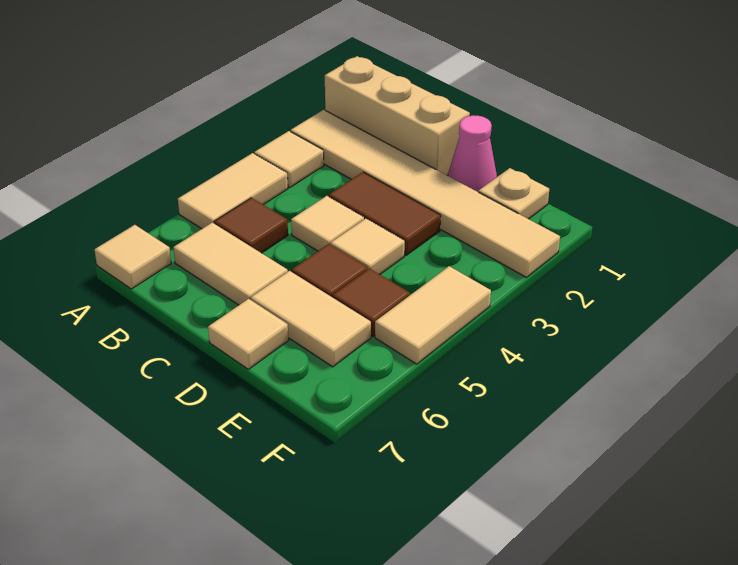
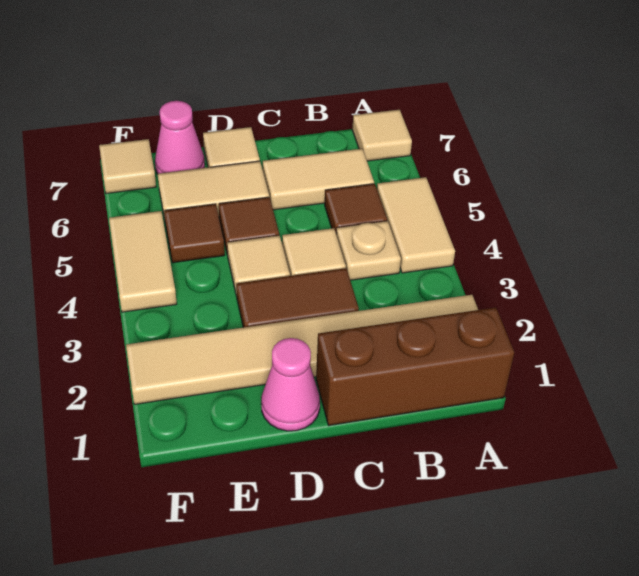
tan brick A1:C1 level 1 -> brown brick A1:C1 level 1
tan tile A3 level 1 -> tan tile F7 level 1
tan plate E1 level 1 -> tan plate B4 level 1
none -> pink cone E7 level 1

